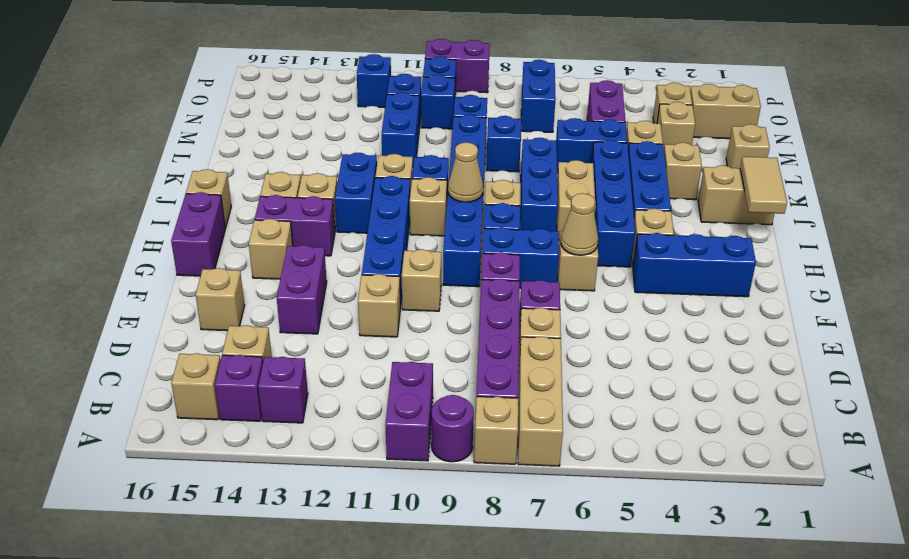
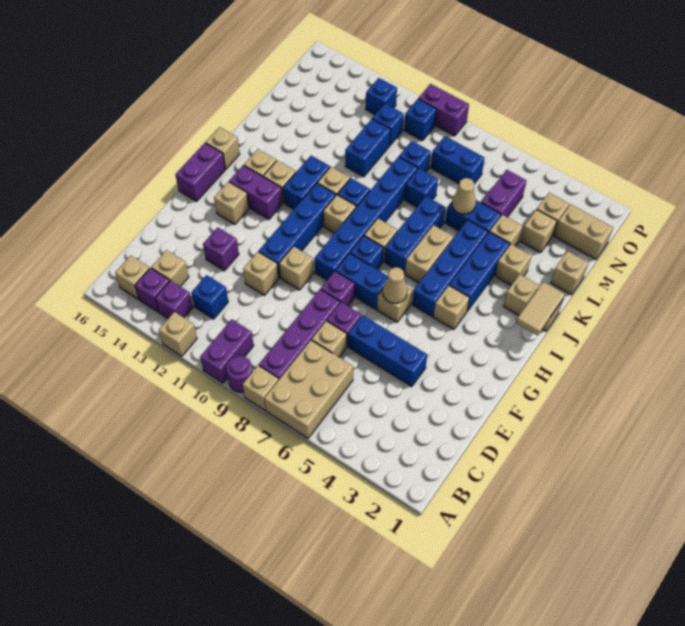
tan brick A7:C7 level 1 -> tan brick A6:C7 level 1
purple brick E13:F13 level 1 -> purple brick E13 level 1
tan brick E15 level 1 -> tan brick A12 level 1
blue brick G2:G4 level 1 -> blue brick E4:E6 level 1
tan cone I9 level 2 -> tan cone L6 level 2
blue brick N7:O7 level 1 -> blue brick N7:N8 level 1
blue brick N10 level 1 -> blue brick C12 level 1

